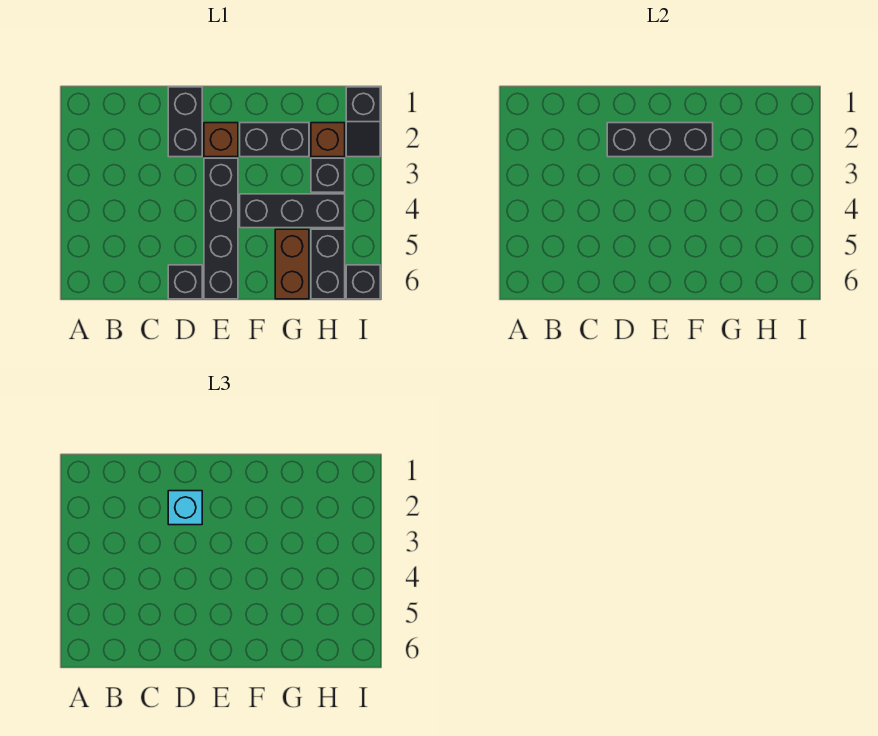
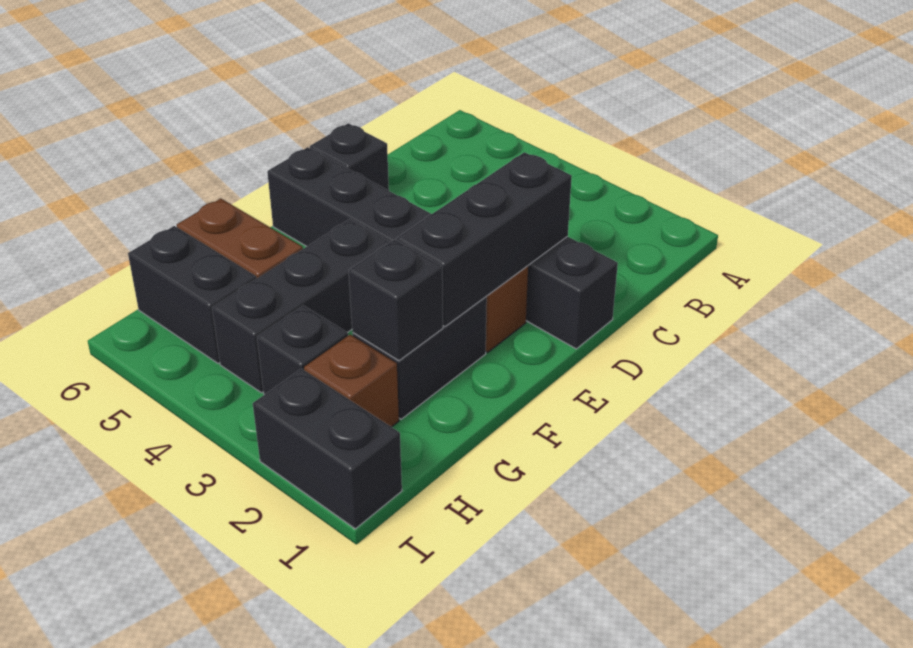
cyan brick D2 level 3 -> none
black slope I1:I2 level 1 top 1 -> black brick I1:I2 level 1
black brick I6 level 1 -> black brick G2 level 2

